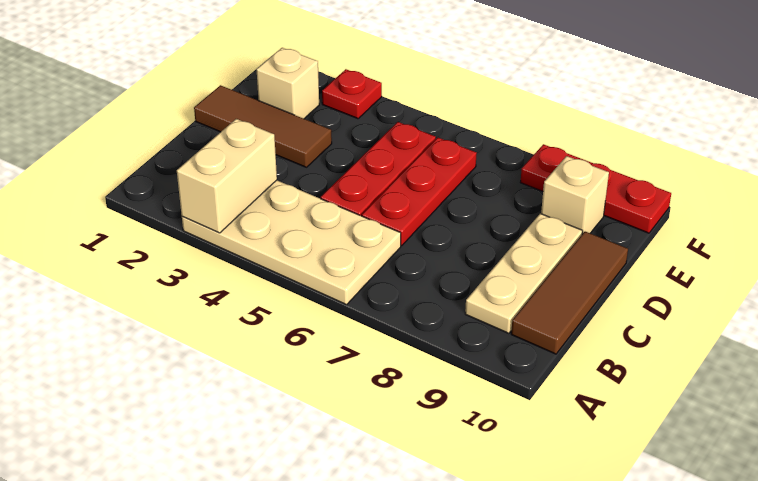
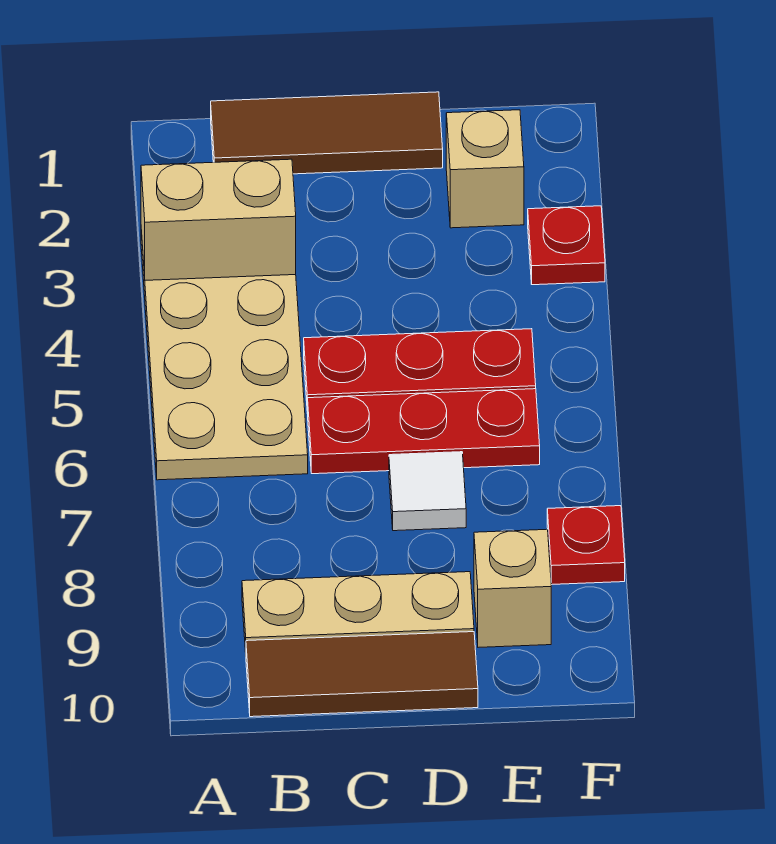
brown tile D1:D3 level 1 -> brown tile B1:D1 level 1
none -> white tile D7 level 1
red plate F8:F10 level 1 -> red plate F8 level 1

